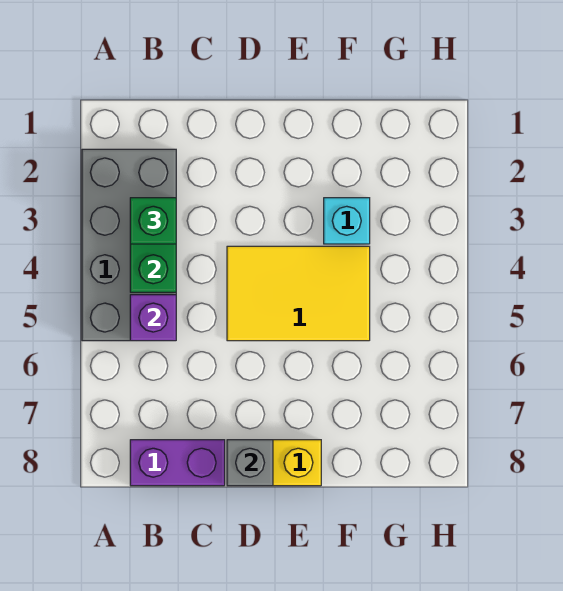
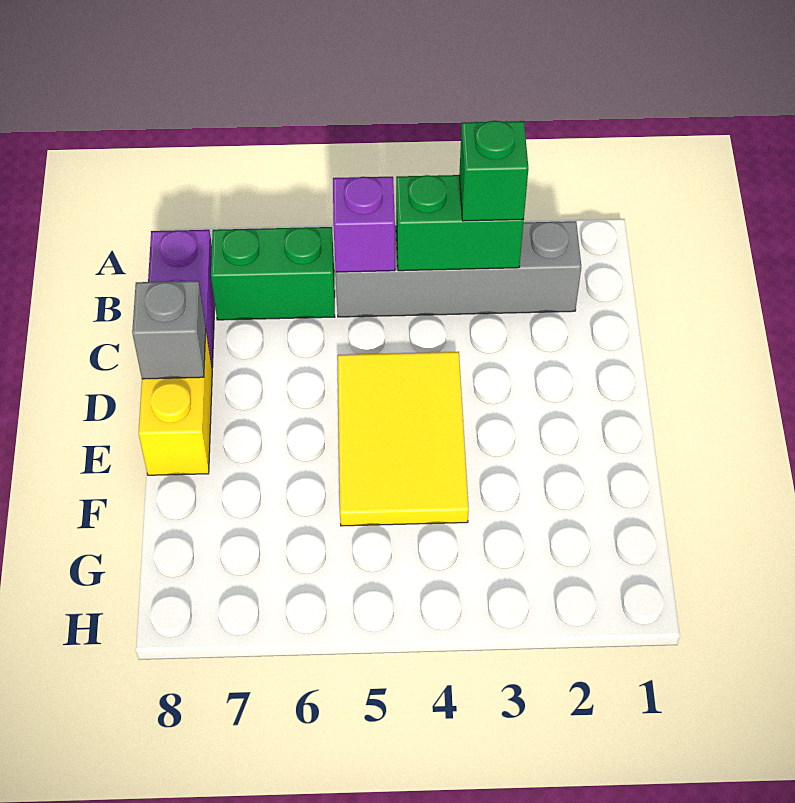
grey brick A2:B5 level 1 -> grey brick B2:B5 level 1
none -> green brick B6:B7 level 1
cyan brick F3 level 1 -> none

